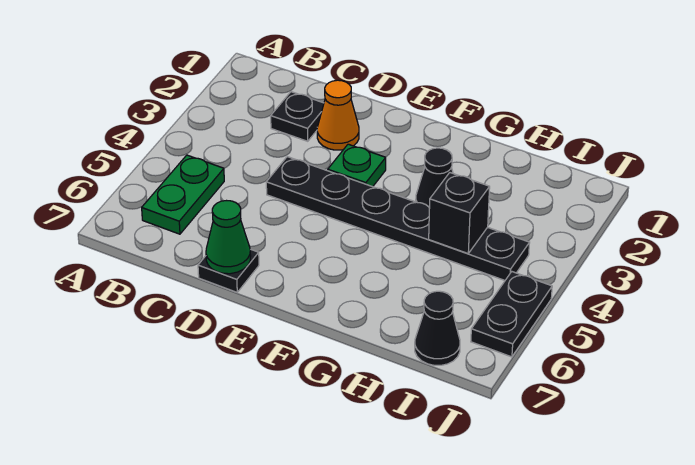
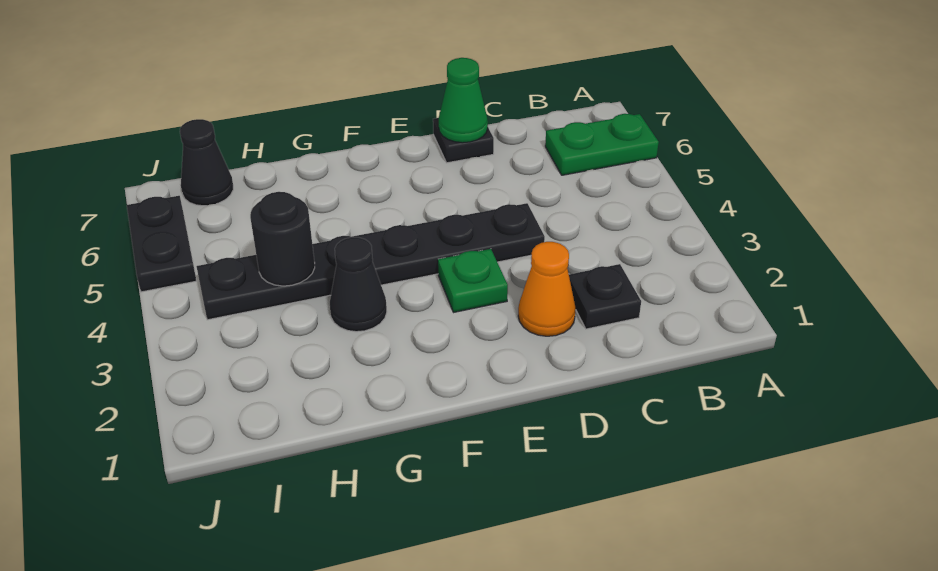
green plate B5:B6 level 1 -> green plate A6:B6 level 1
black brick H4 level 2 -> black round brick H4 level 2

